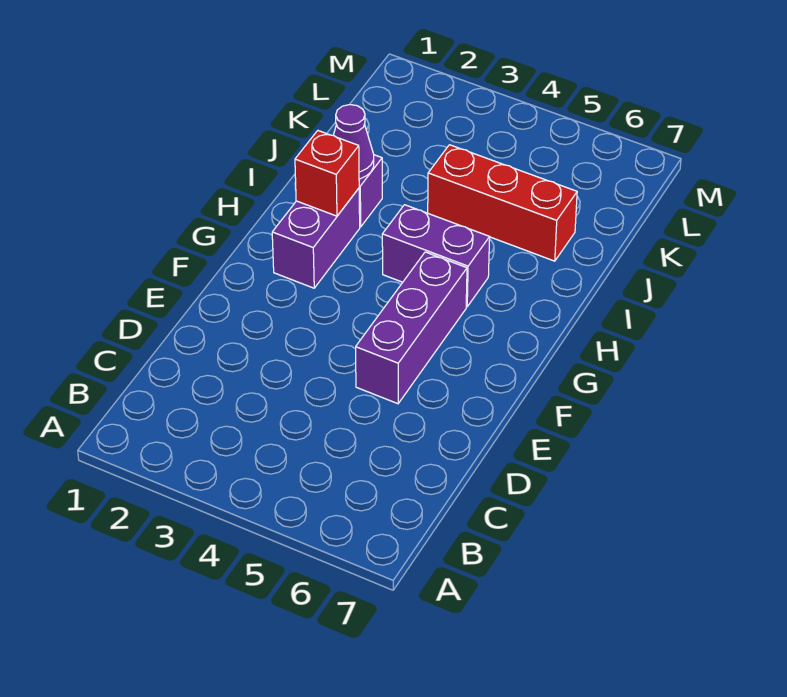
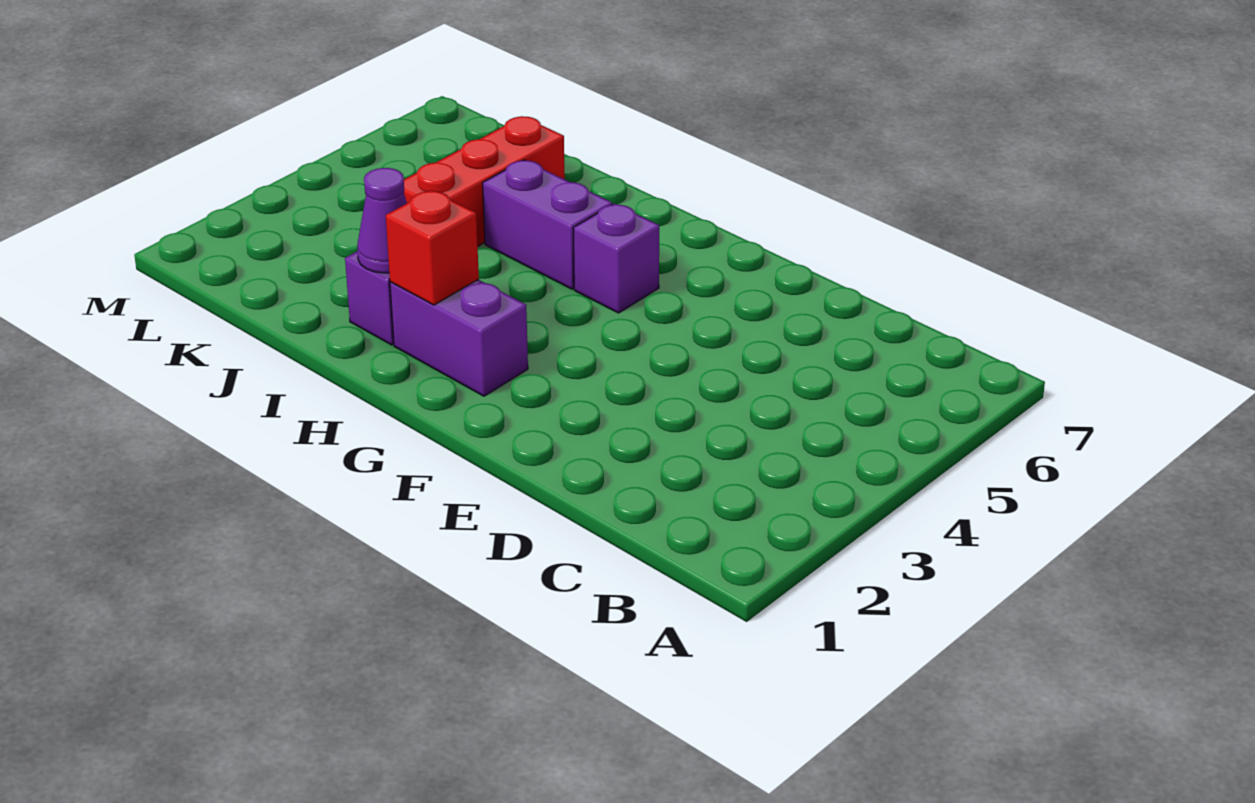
purple brick E5:G5 level 1 -> purple brick G5 level 1
purple brick H4:H5 level 1 -> purple brick H5:I5 level 1

